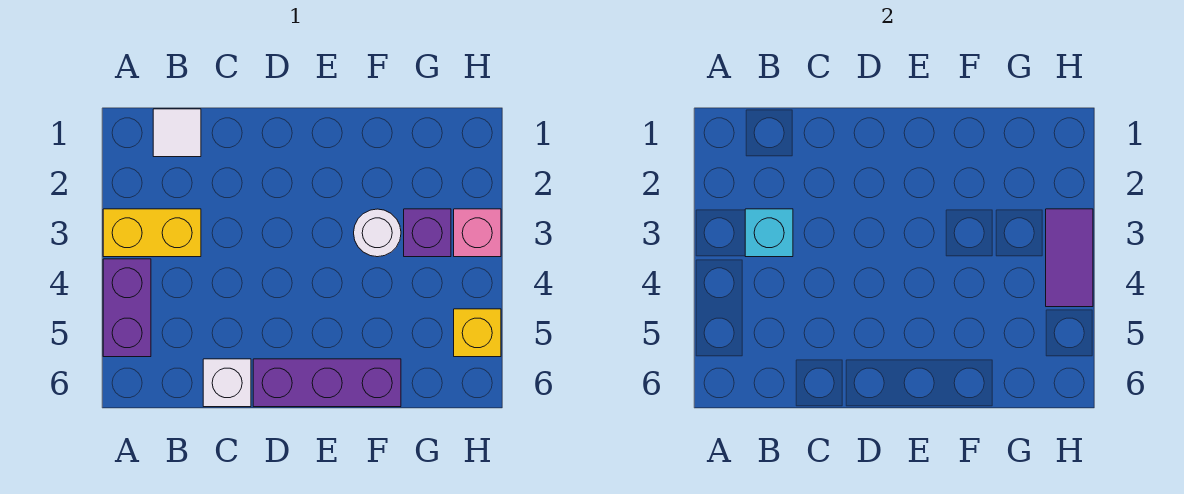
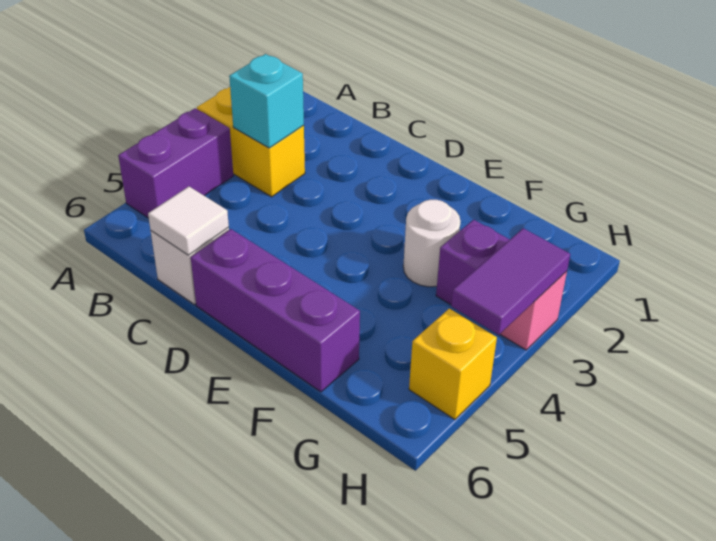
white tile B1 level 1 -> white tile C6 level 2

